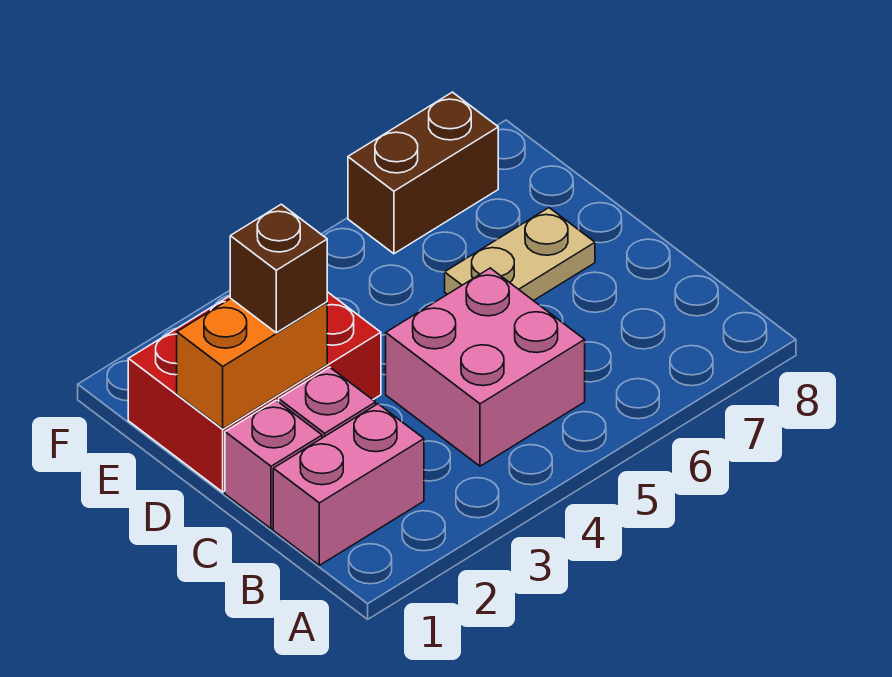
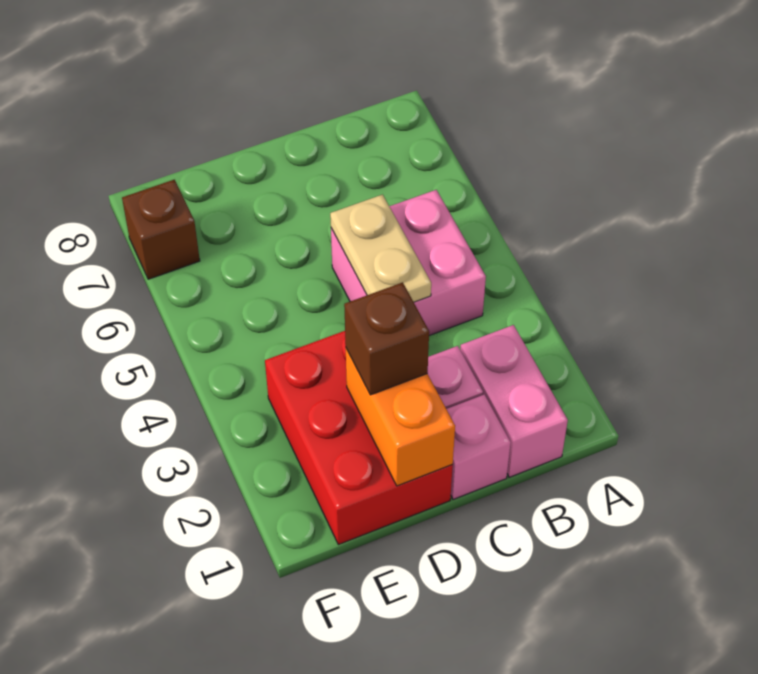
tan plate D6:D7 level 1 -> tan plate C4:C5 level 2
brown brick F6:F7 level 1 -> brown brick F7 level 1

